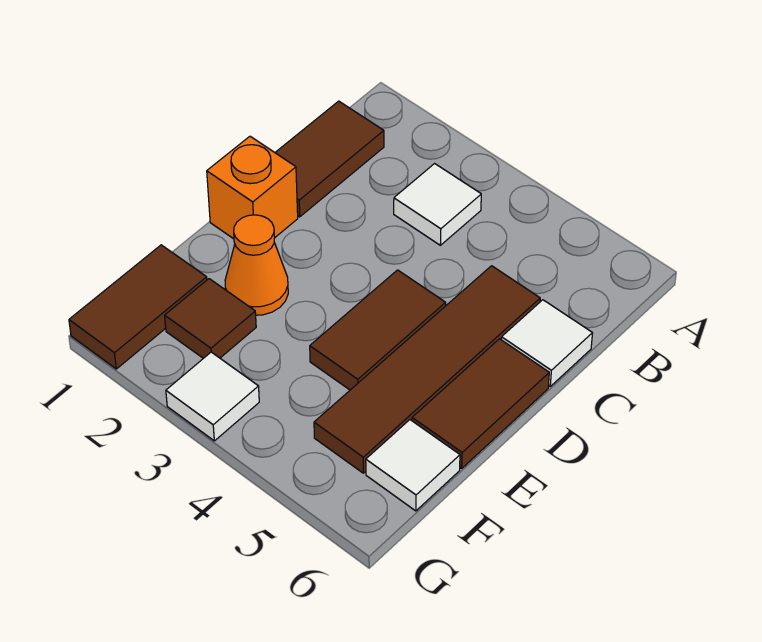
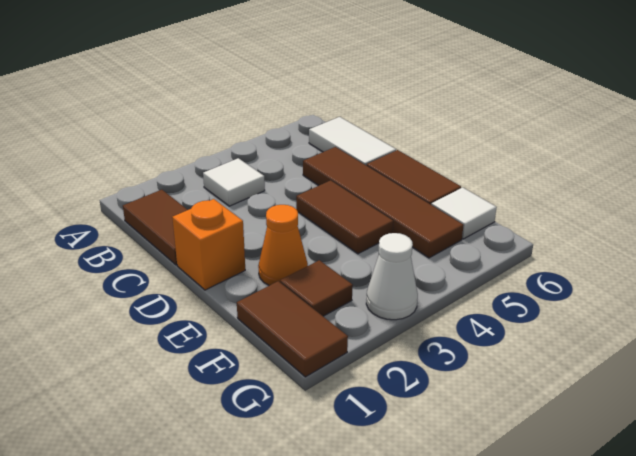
white tile C6 level 1 -> white tile B6:C6 level 1
white tile G3 level 1 -> white cone G3 level 1

